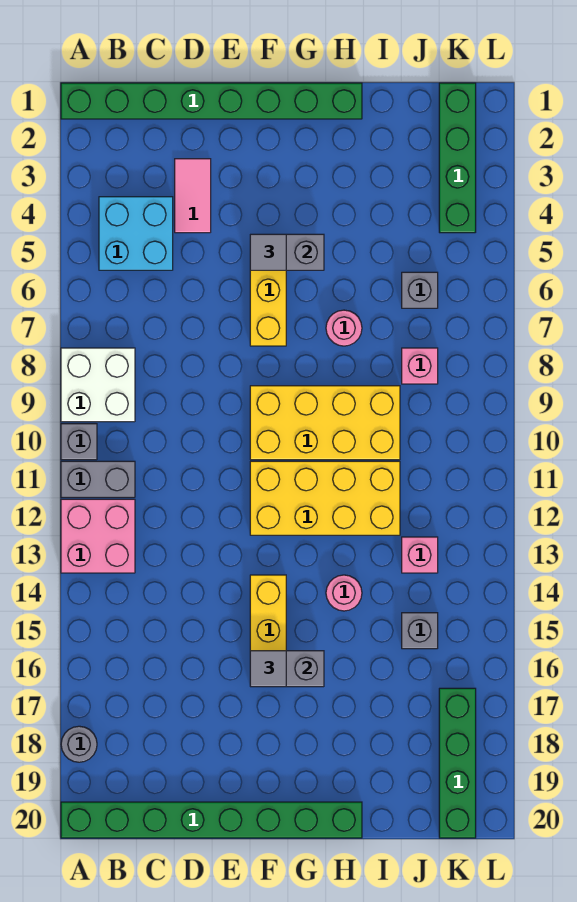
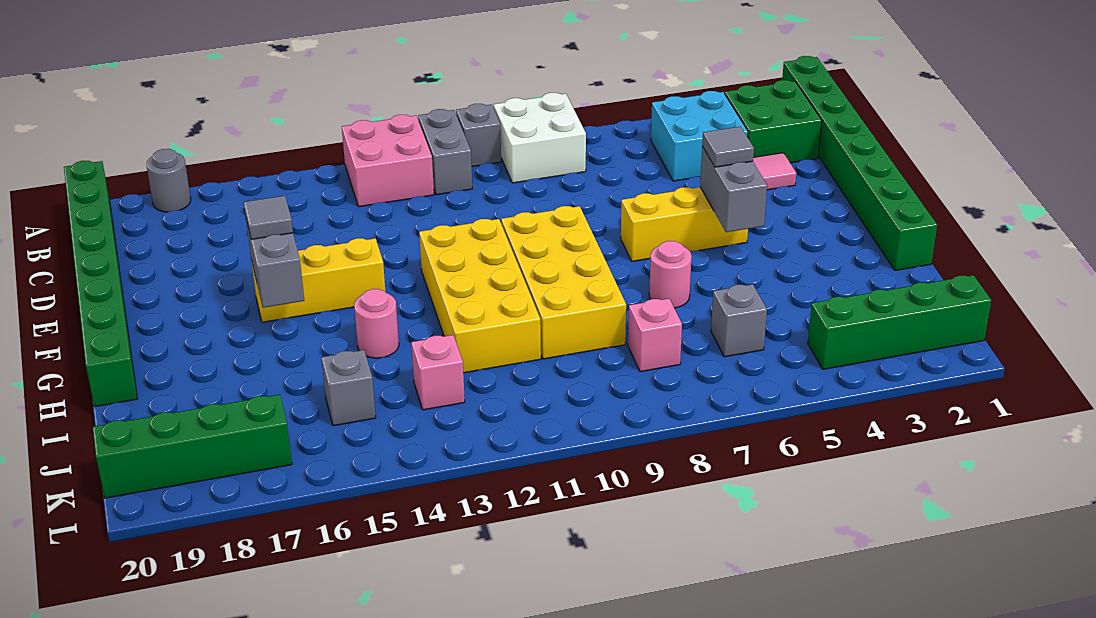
none -> green brick B2:C3 level 1

